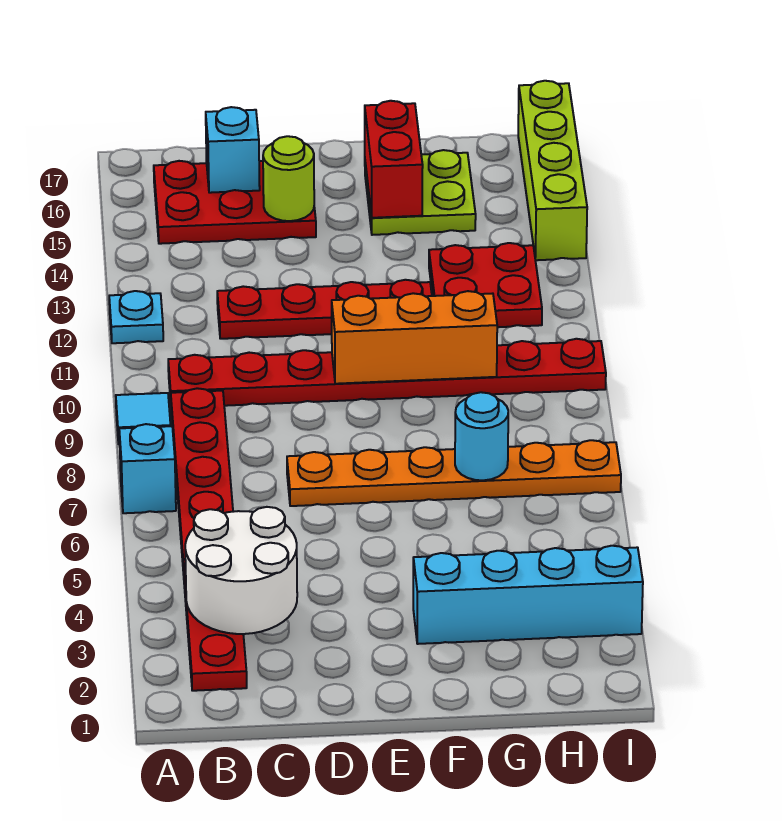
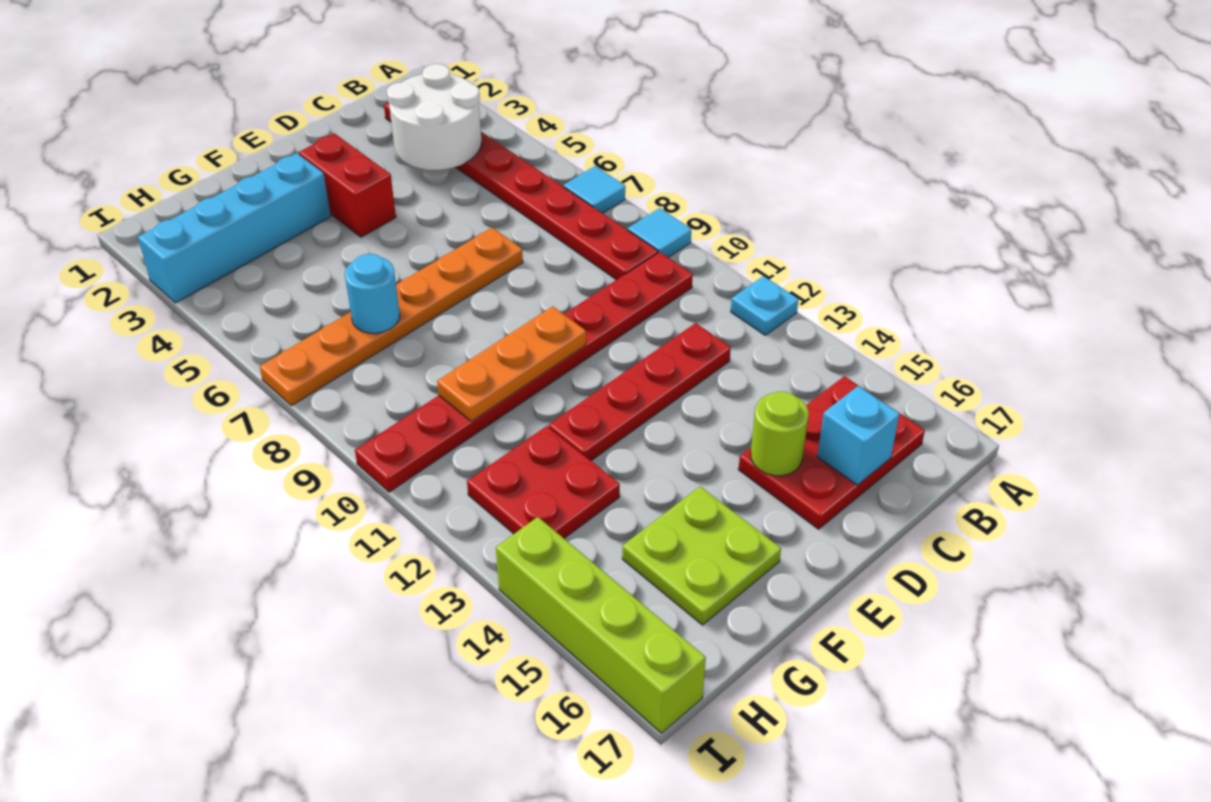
cyan brick A7 level 1 -> cyan tile A7 level 1
orange brick E10:G10 level 2 -> orange plate E10:G10 level 2
red brick F15:F16 level 2 -> red brick E3:E4 level 1

